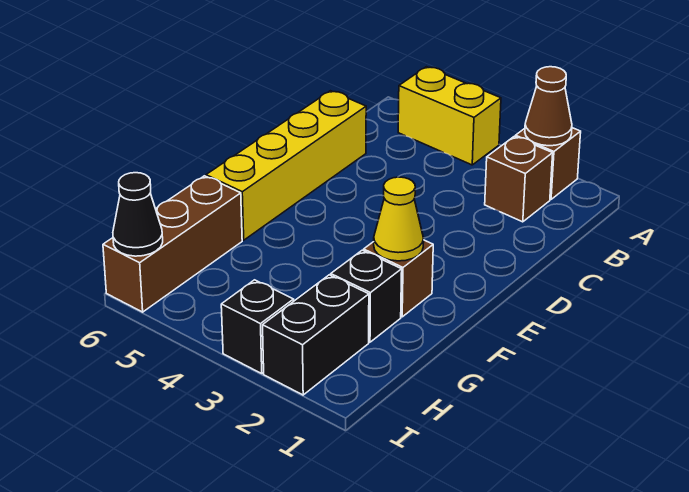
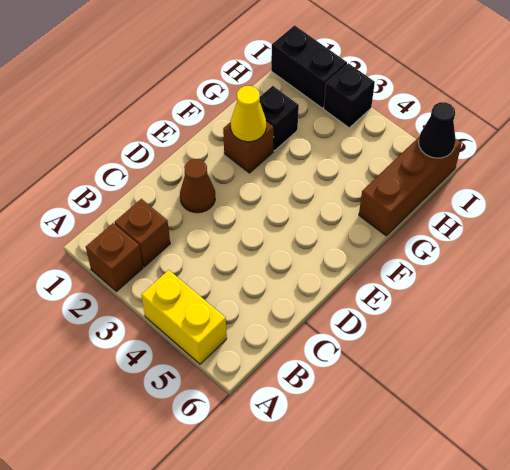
brown cone A2 level 2 -> brown cone D2 level 1
yellow brick C6:F6 level 1 -> none
black brick H2:I2 level 1 -> black brick I1:I2 level 1

